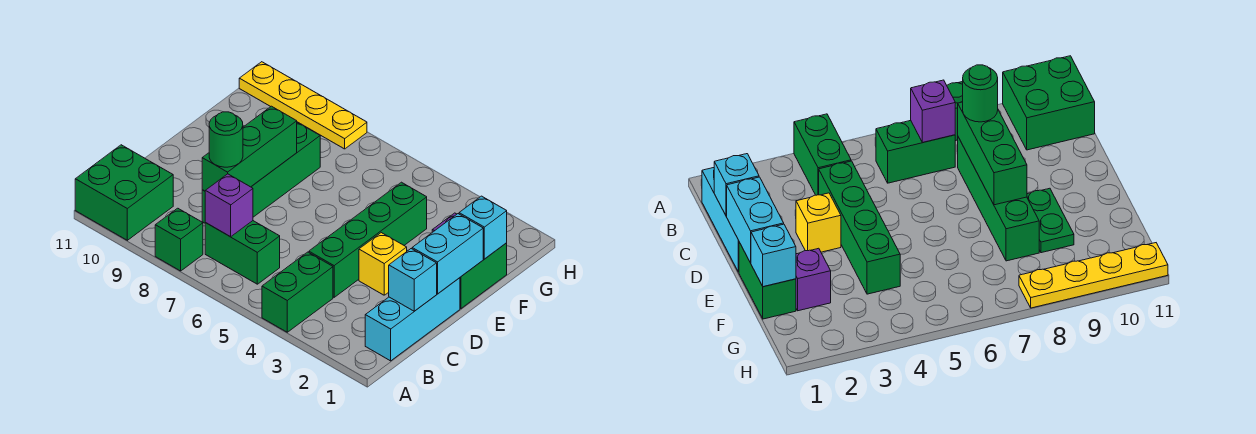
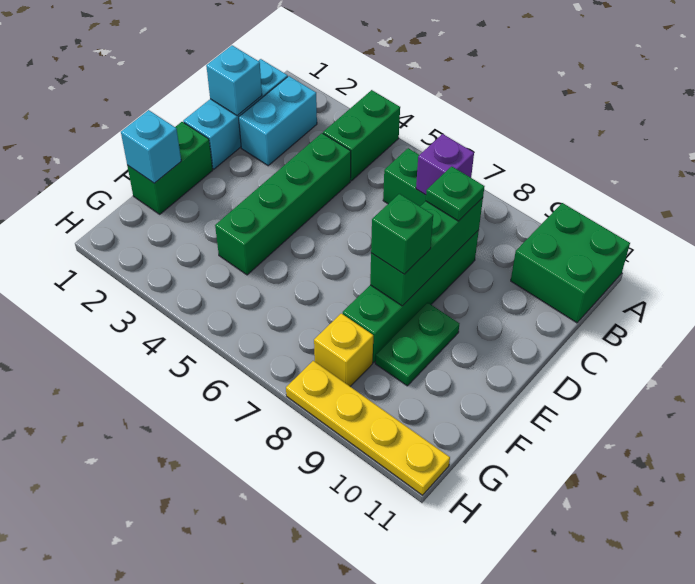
green brick A8 level 1 -> green brick E8 level 3
green round brick C8 level 3 -> green plate C8 level 3
cyan brick D1:E1 level 2 -> cyan brick B2:C2 level 1
yellow brick D3 level 1 -> yellow brick G8 level 1
purple brick F2 level 1 -> none

